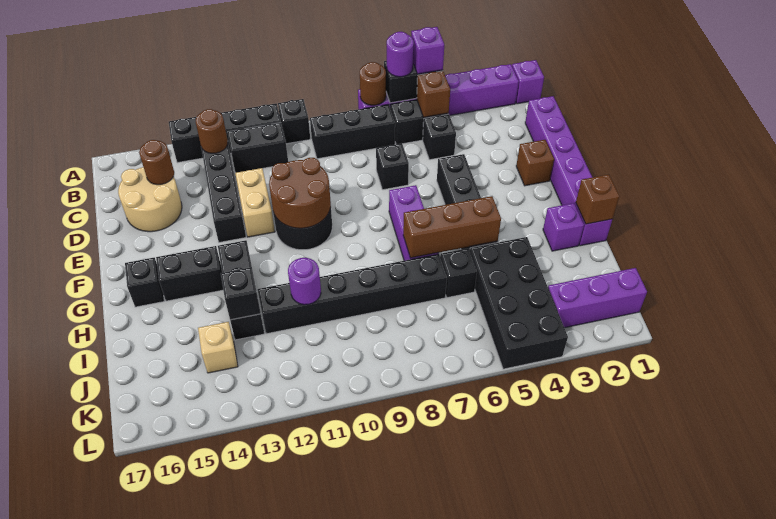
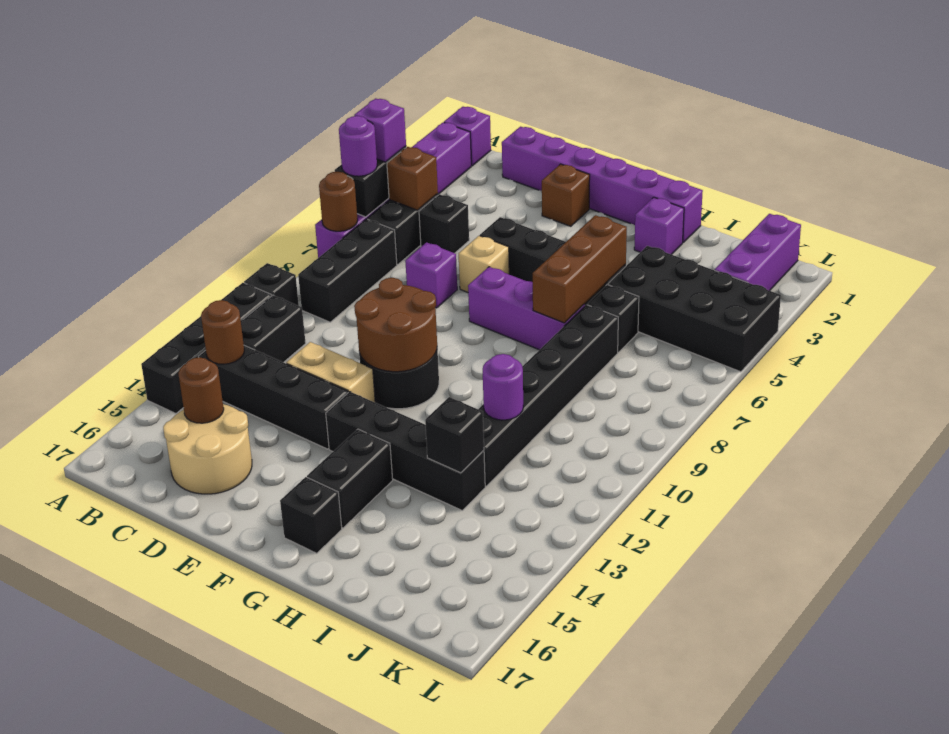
black brick D7 level 1 -> purple brick D7 level 1
black brick G13:I13 level 1 -> black brick F13:I13 level 1
brown brick H1 level 2 -> none
tan brick J14 level 1 -> tan brick E6 level 1

